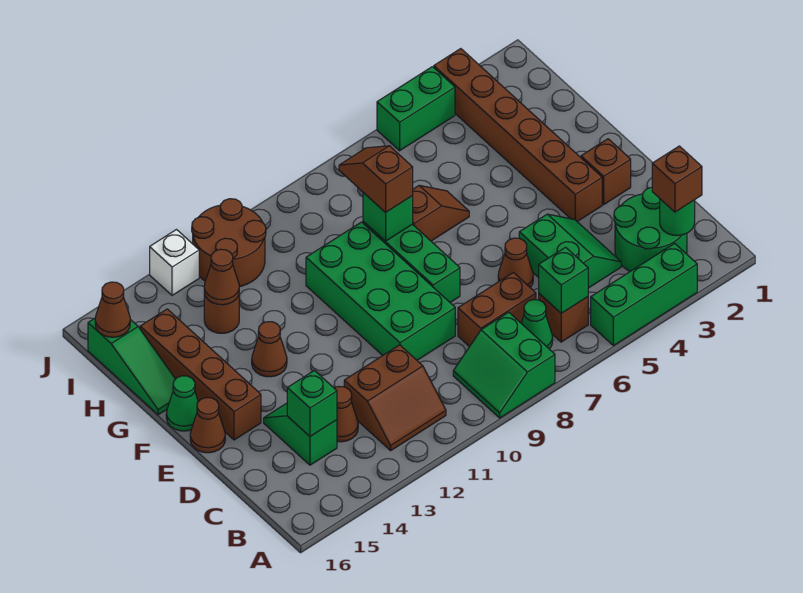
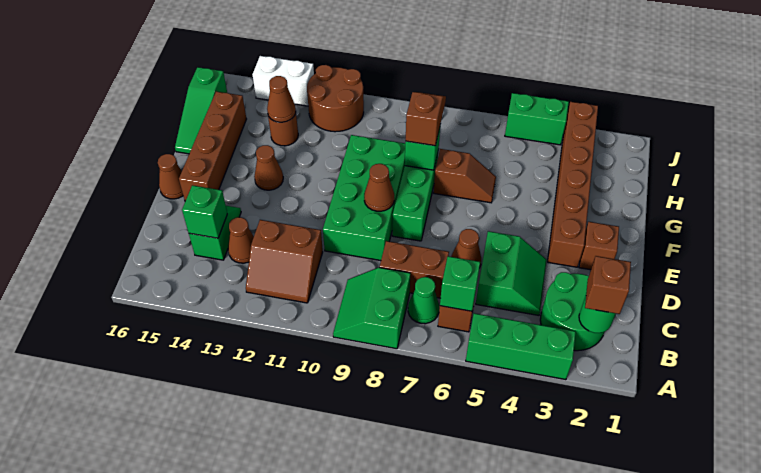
green cone F16 level 1 -> none
brown cone I16 level 2 -> brown cone E9 level 2
white brick J13 level 1 -> white brick J13:J14 level 1

